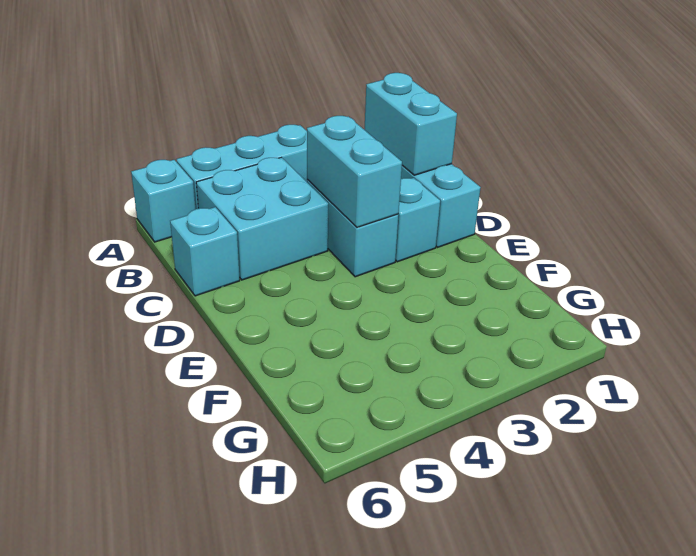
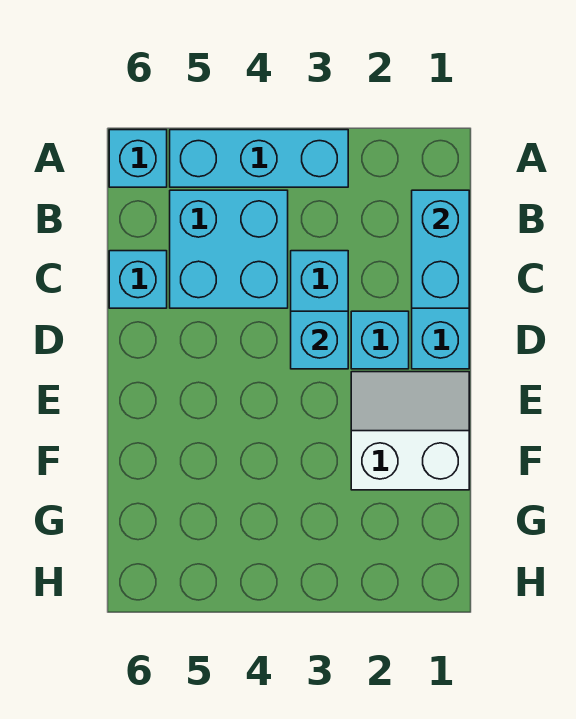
cyan brick C3:D3 level 2 -> cyan brick D3 level 2
none -> white slope E1:F2 level 1 top F

